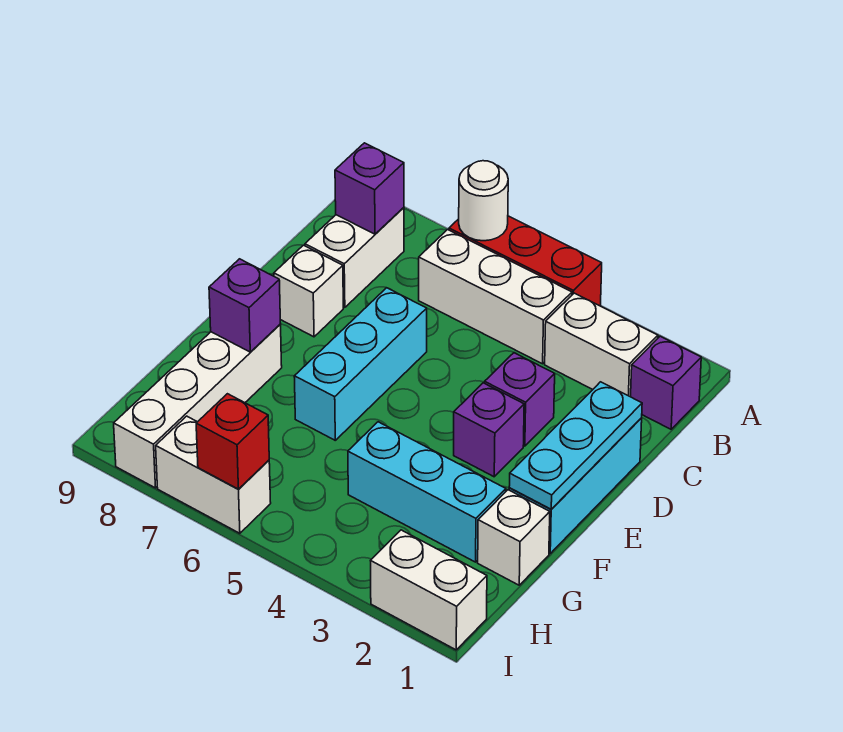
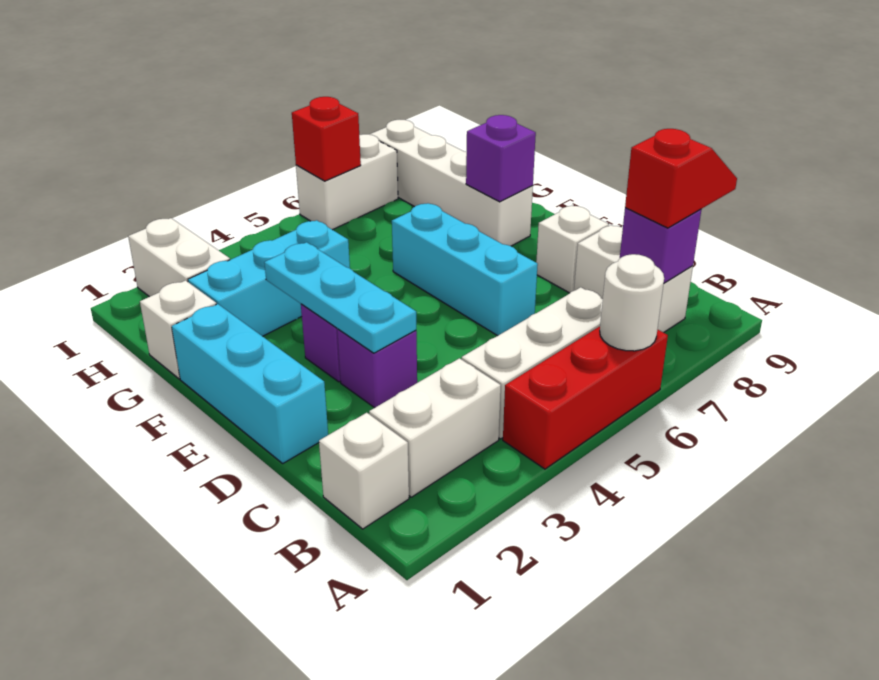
purple brick B1 level 1 -> white brick B1 level 1
none -> red slope B8:B9 level 3 top 8
cyan plate D1:F1 level 2 -> cyan plate D3:F3 level 2
white brick I1:I2 level 1 -> white brick H2:I2 level 1

